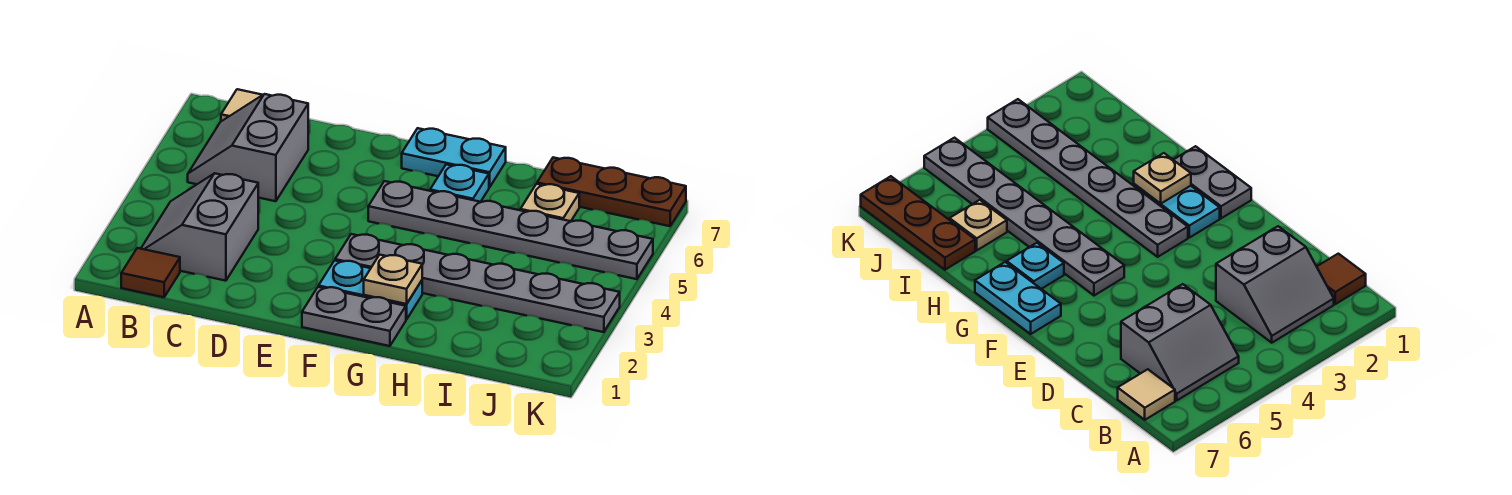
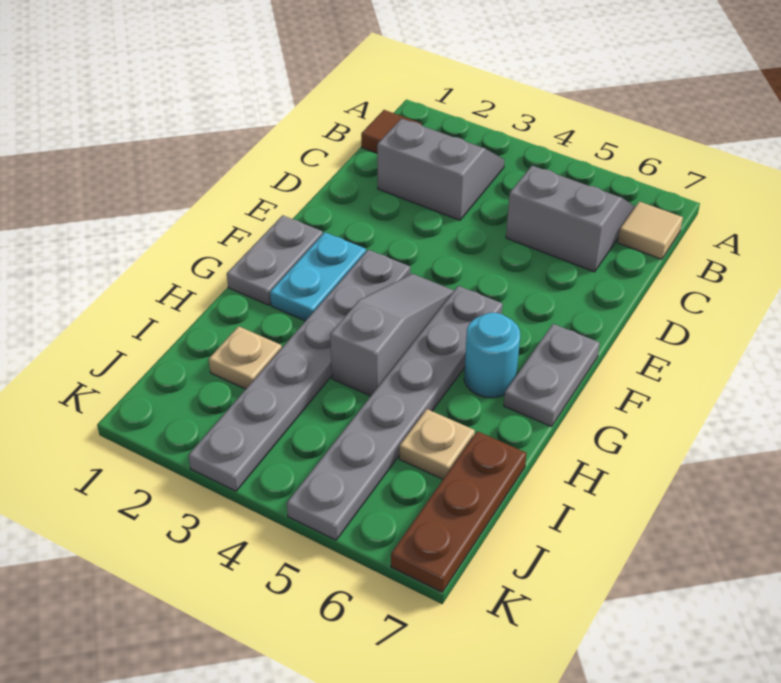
none -> grey slope F4:H4 level 1 top H
cyan plate F7:G7 level 1 -> grey plate F7:G7 level 1
tan plate G2 level 2 -> tan plate I2 level 1
cyan plate G6 level 1 -> cyan round brick G6 level 1

